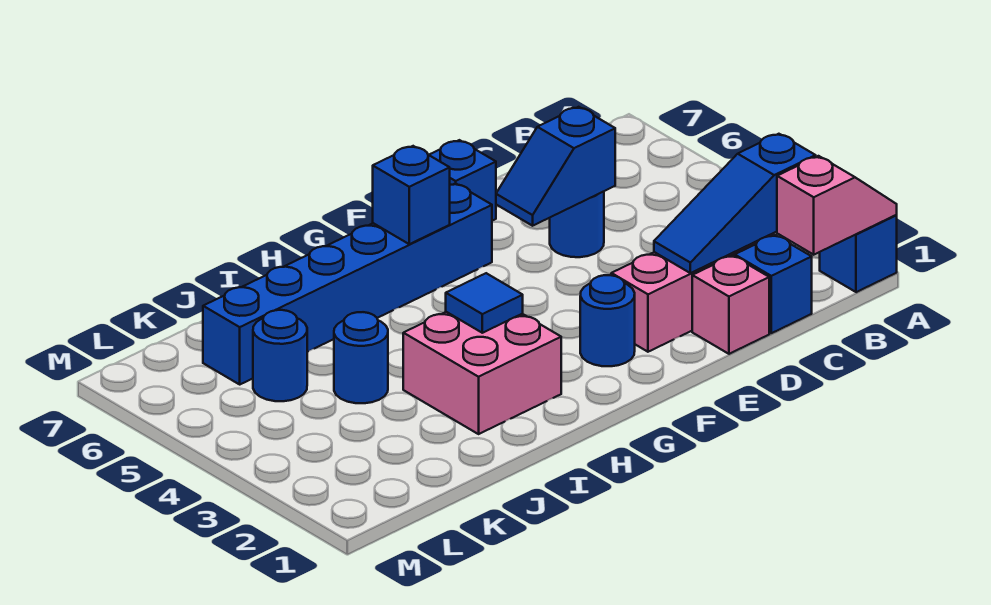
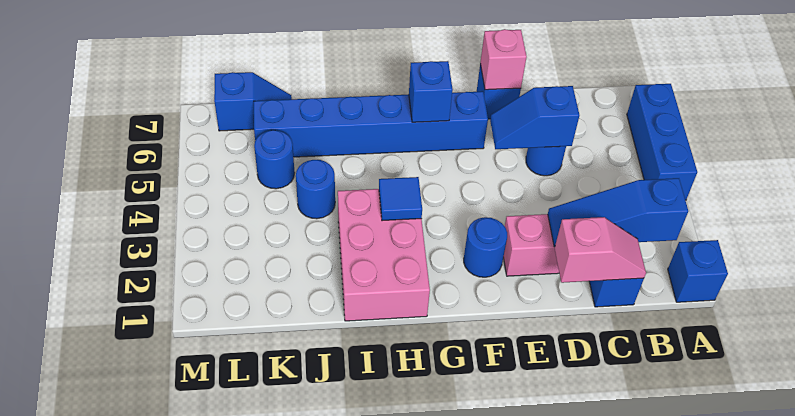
pink slope A1:B1 level 2 top B -> pink slope C1:D1 level 2 top D
none -> blue brick A4:A6 level 1
pink brick D1 level 1 -> pink brick E7 level 2
pink brick H2:I3 level 1 -> pink brick H1:I3 level 1
none -> blue slope K7:L7 level 1 top L

